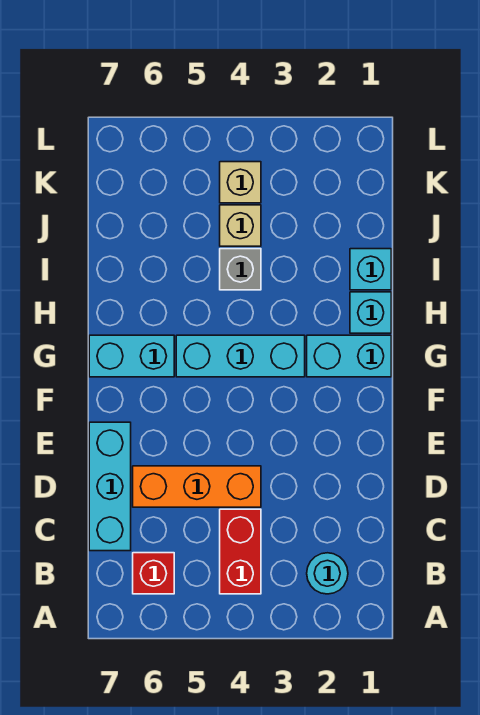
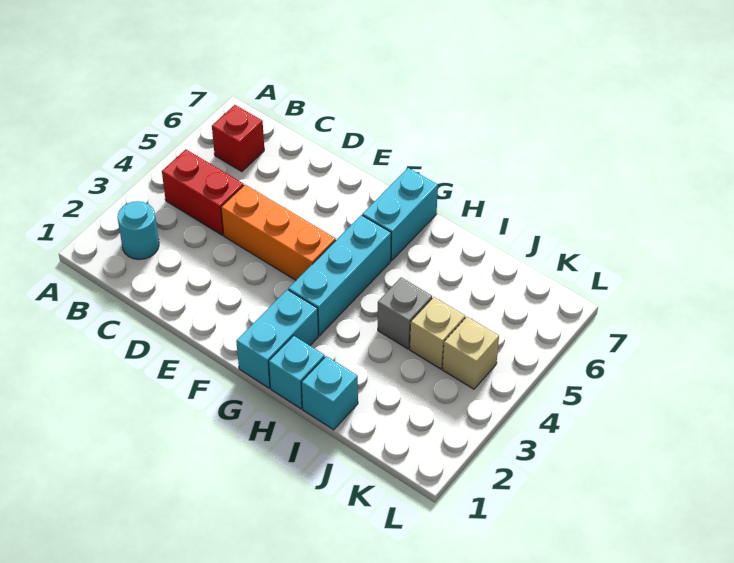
cyan brick C7:E7 level 1 -> none
orange brick D4:D6 level 1 -> orange brick D4:F4 level 1

